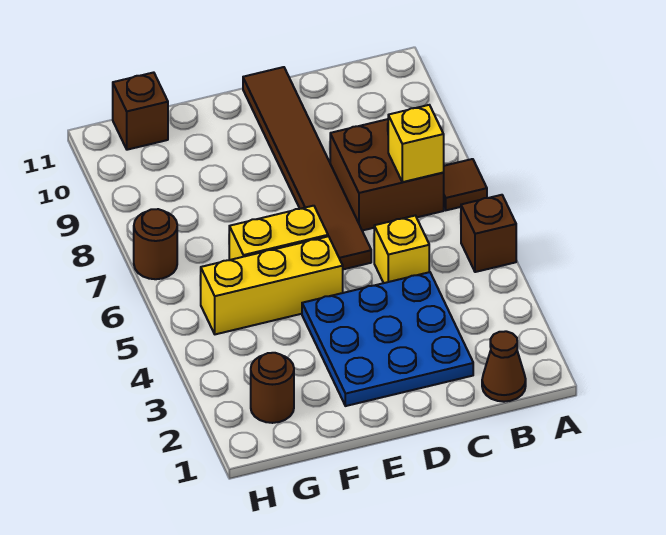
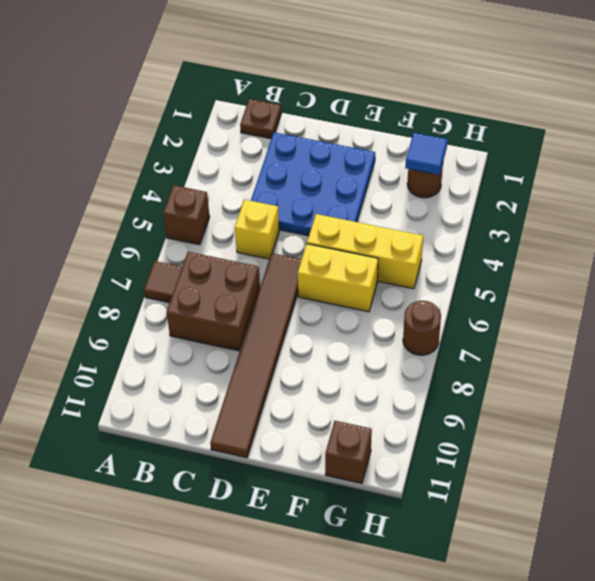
brown cone B1 level 1 -> brown plate B1 level 1
yellow brick B7 level 2 -> none
none -> blue tile G2 level 2

